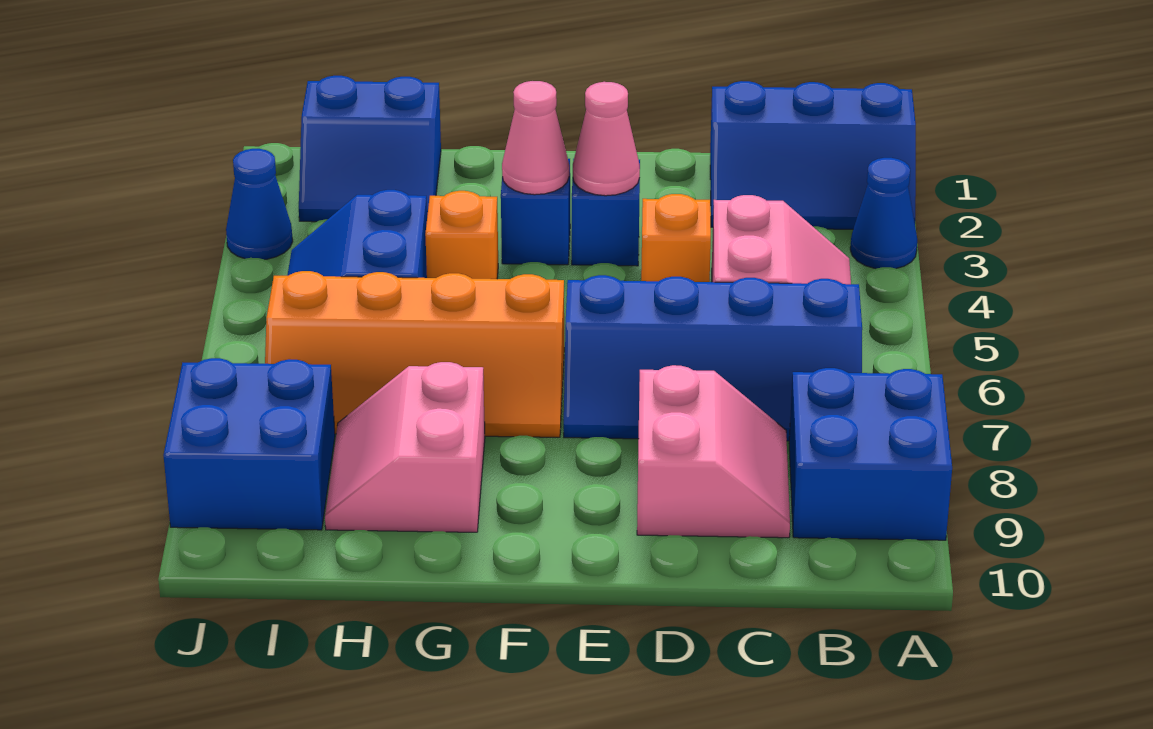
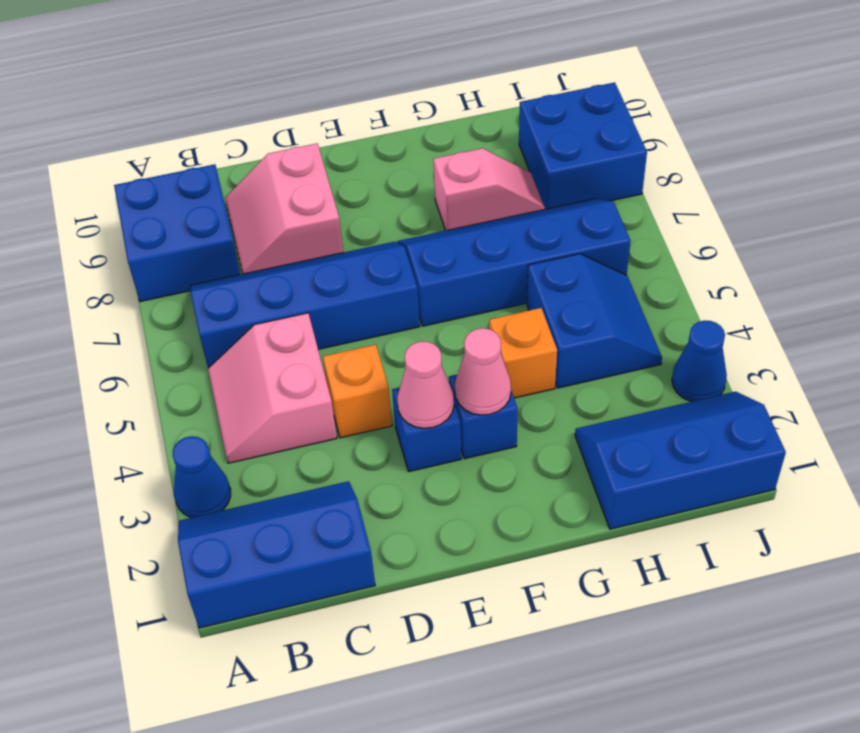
orange slope F6:I7 level 1 top 6 -> blue slope F6:I7 level 1 top 6
pink slope G8:H9 level 1 top G -> pink slope G8:H8 level 1 top G
blue slope H1:I2 level 1 top 1 -> blue slope H1:J2 level 1 top 1

